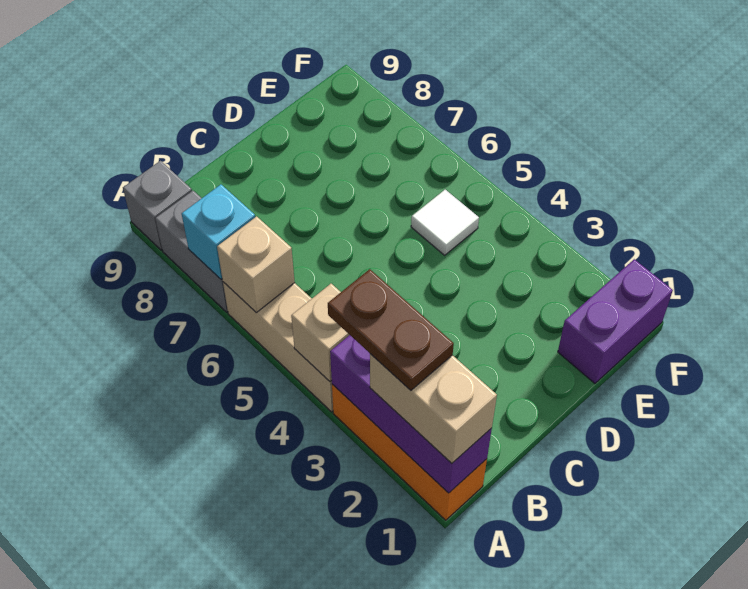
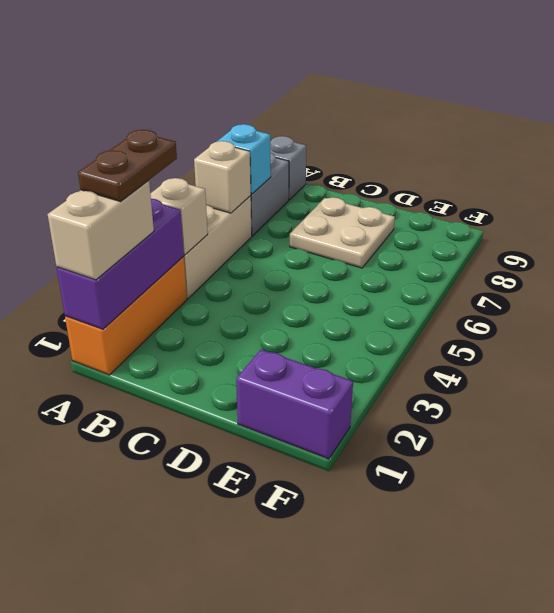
none -> tan plate C7:D8 level 1
white tile E5 level 1 -> none

